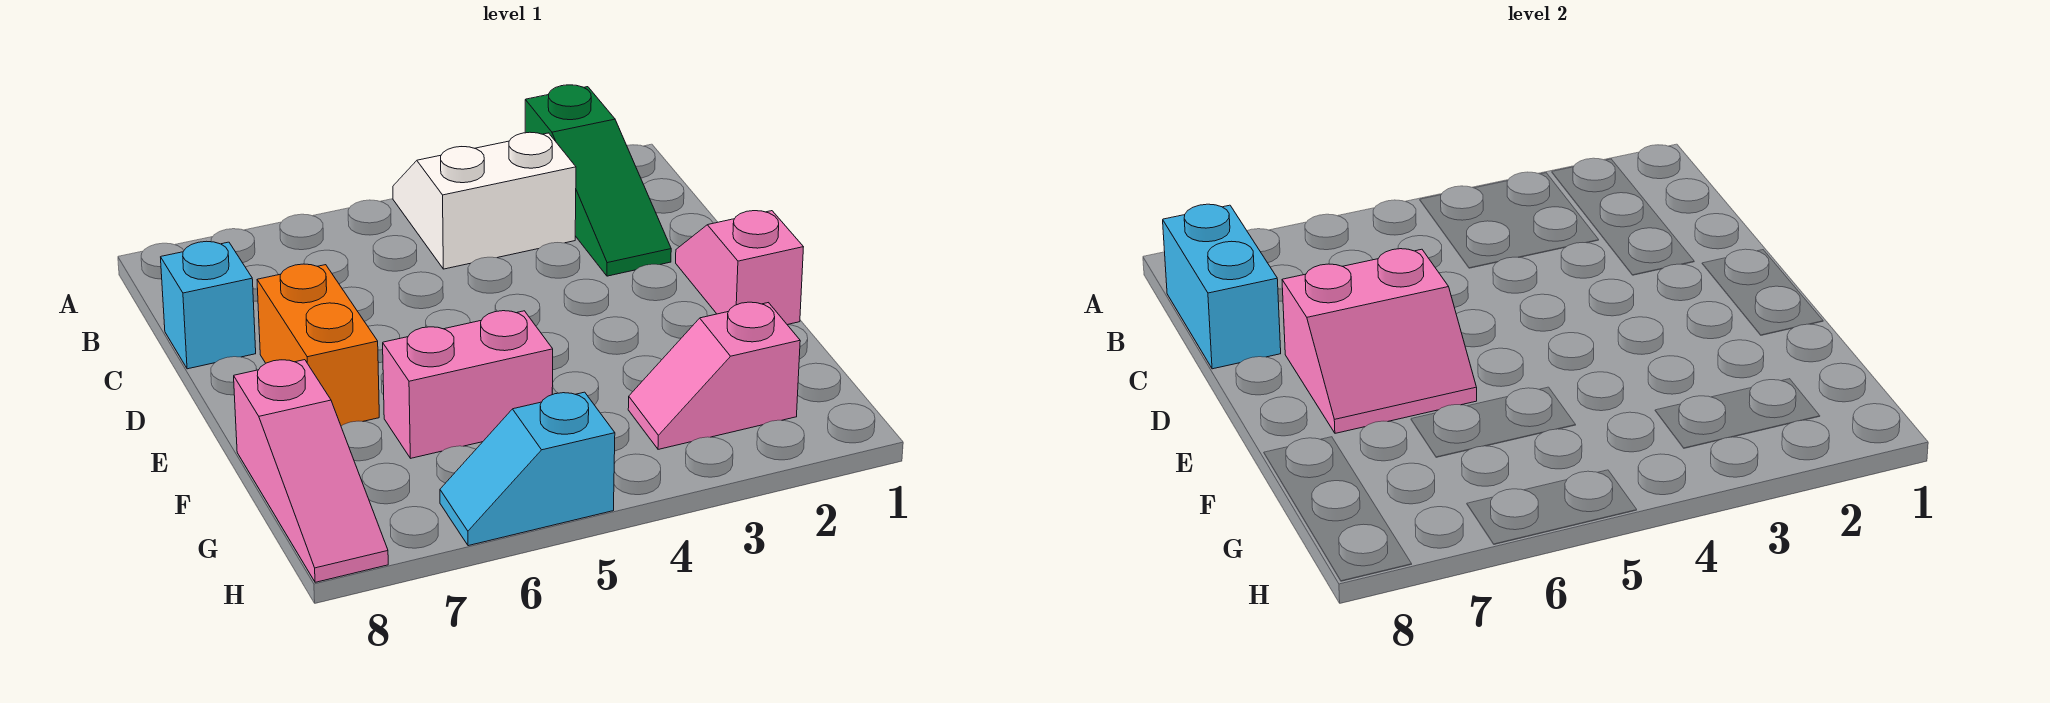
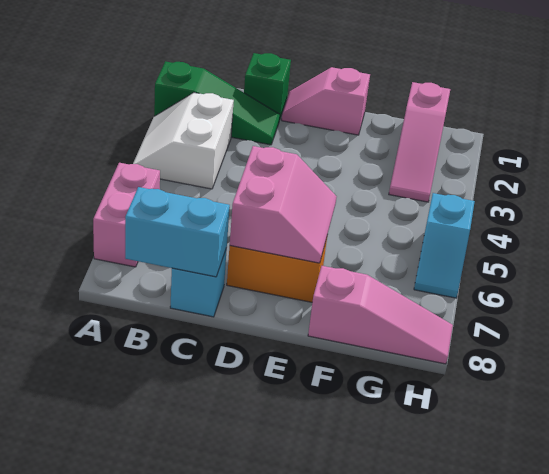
none -> green brick C1 level 1
pink brick F5:F6 level 1 -> pink brick A6:A7 level 1
pink slope G2:G3 level 1 top 2 -> pink slope G1:G3 level 1 top 1

